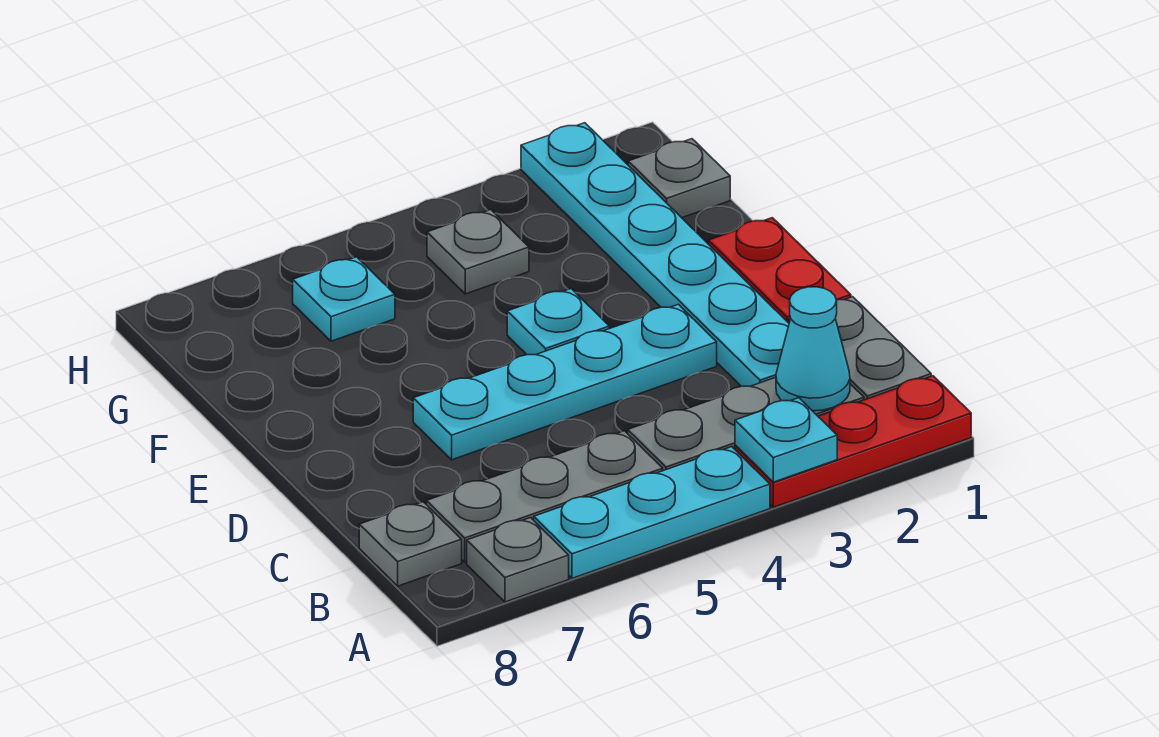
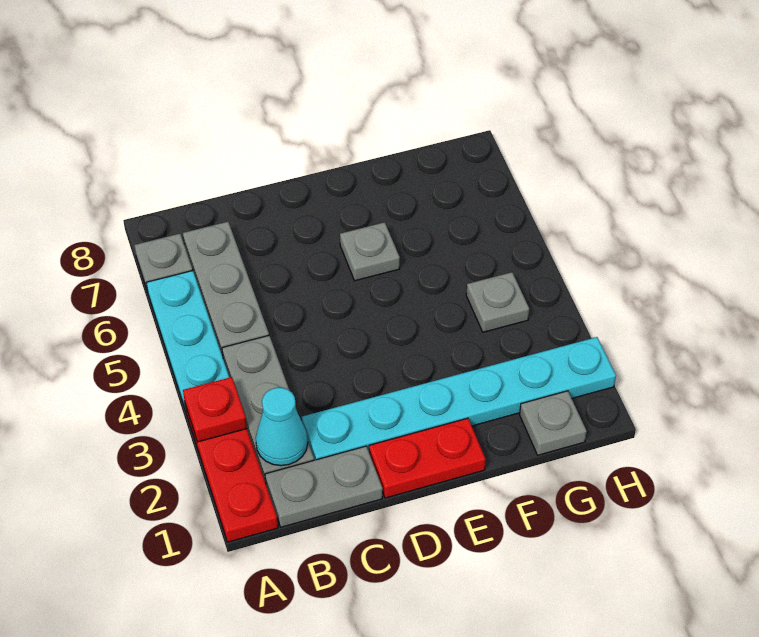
cyan plate A3 level 2 -> red plate A3 level 2
grey plate B8 level 1 -> grey plate E6 level 1
cyan plate D3:D6 level 1 -> none
cyan plate E4 level 1 -> none
cyan plate G6 level 1 -> none

